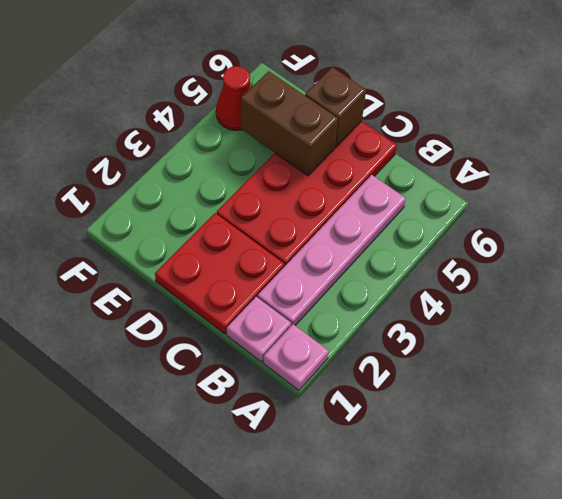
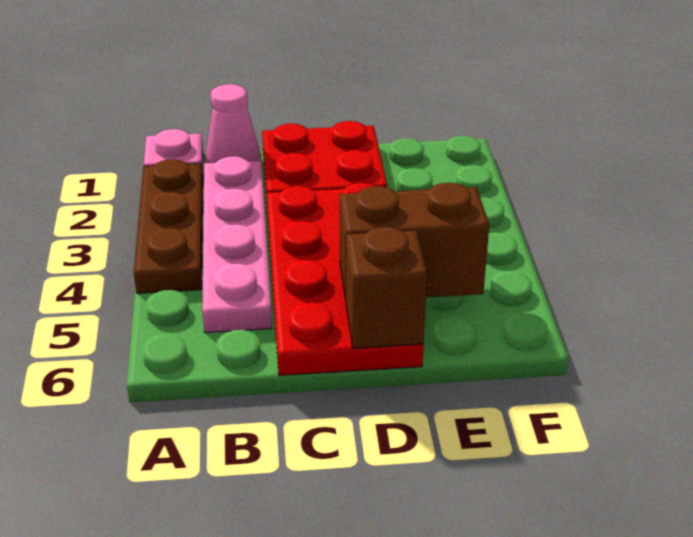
none -> brown plate A2:A4 level 1
pink plate B1 level 1 -> pink cone B1 level 1
red cone F5 level 1 -> none

